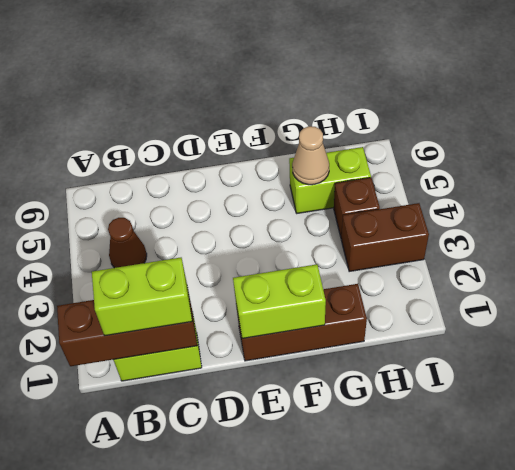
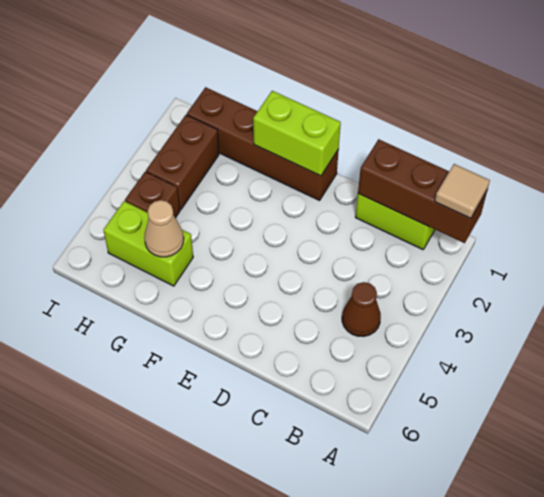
none -> tan tile A1 level 3
lime brick B1:C1 level 3 -> none
brown brick E1:G1 level 1 -> brown brick E1:H1 level 1
brown brick H3:I3 level 1 -> brown brick H2:H3 level 1

